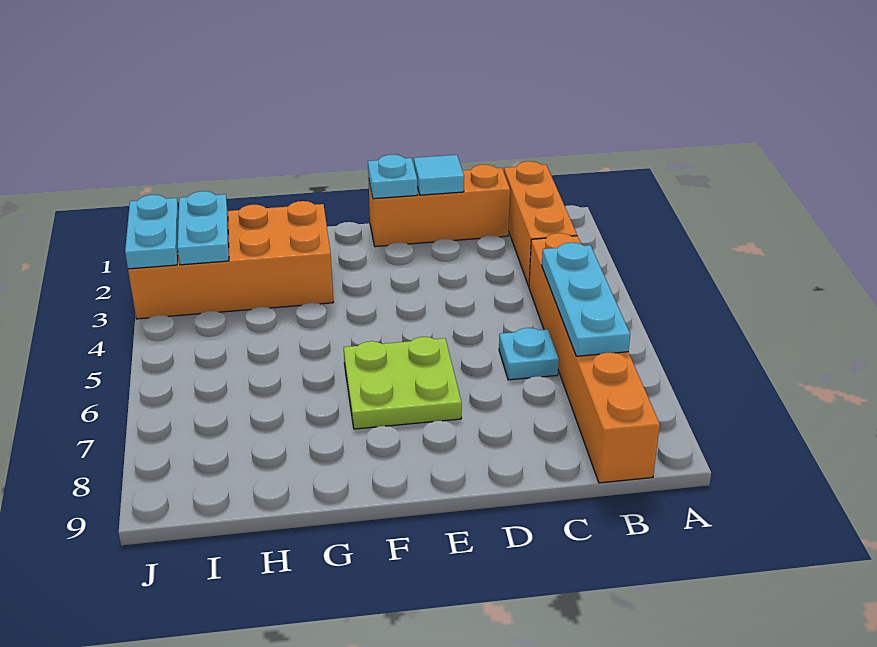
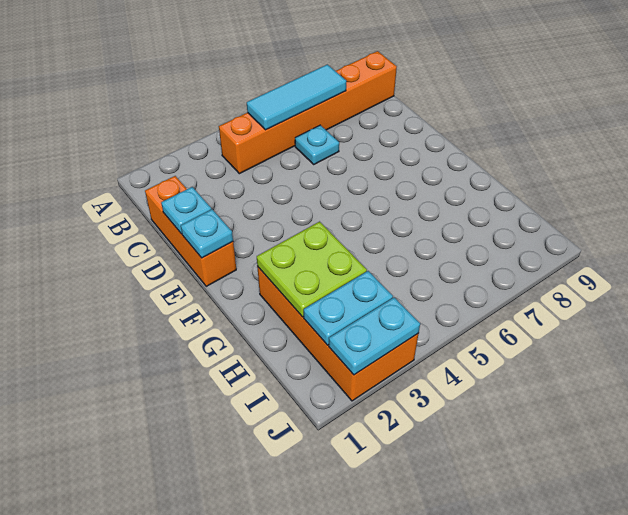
orange brick B1:B3 level 1 -> none
cyan plate B5:B7 level 2 -> cyan tile B5:B7 level 2
cyan tile D1 level 2 -> cyan plate D1 level 2
lime plate E6:F7 level 1 -> lime plate G2:H3 level 2

